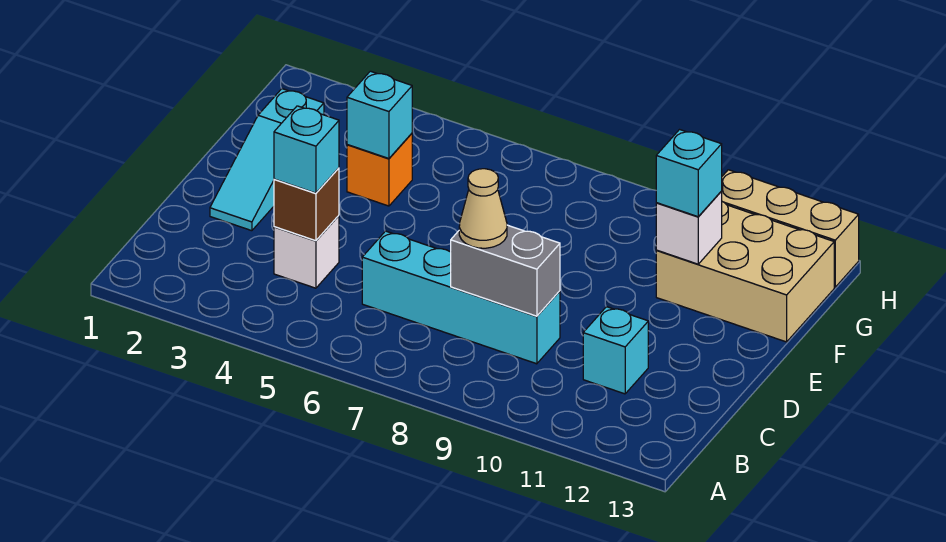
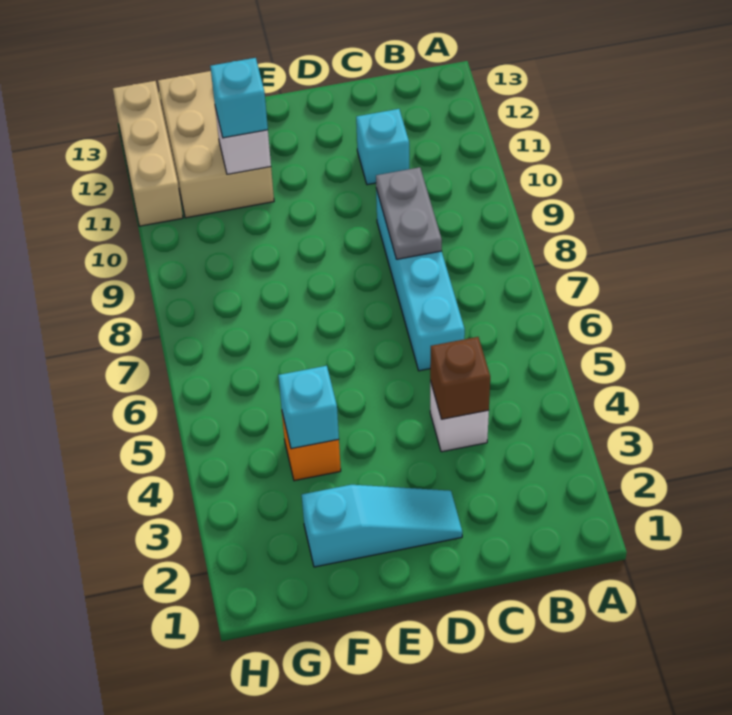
cyan brick C4 level 3 -> none
grey brick C8:C9 level 2 -> grey plate C8:C9 level 2
tan cone C8 level 3 -> none

